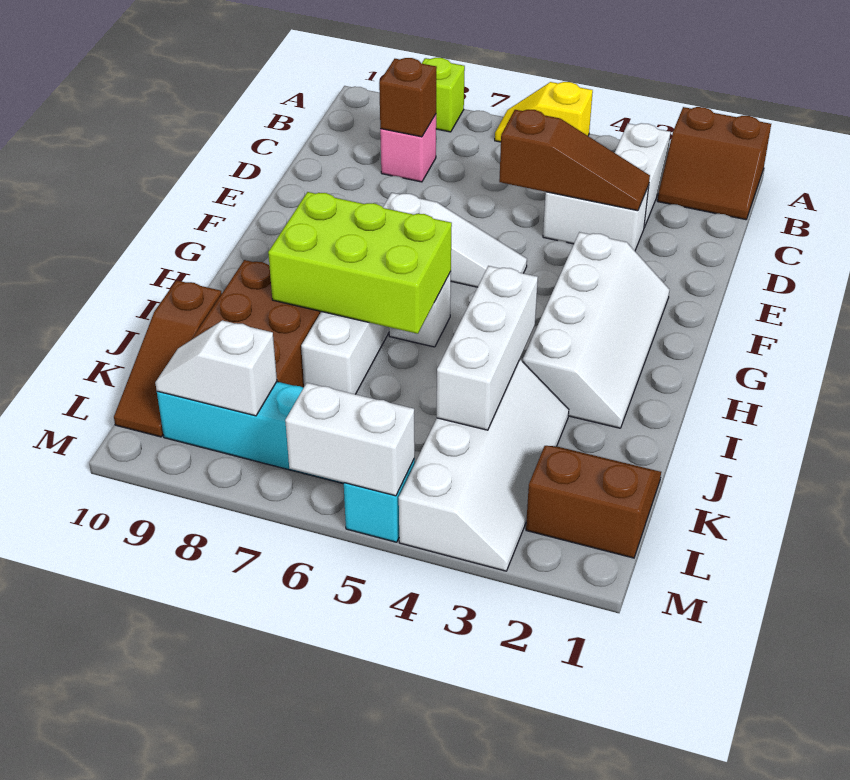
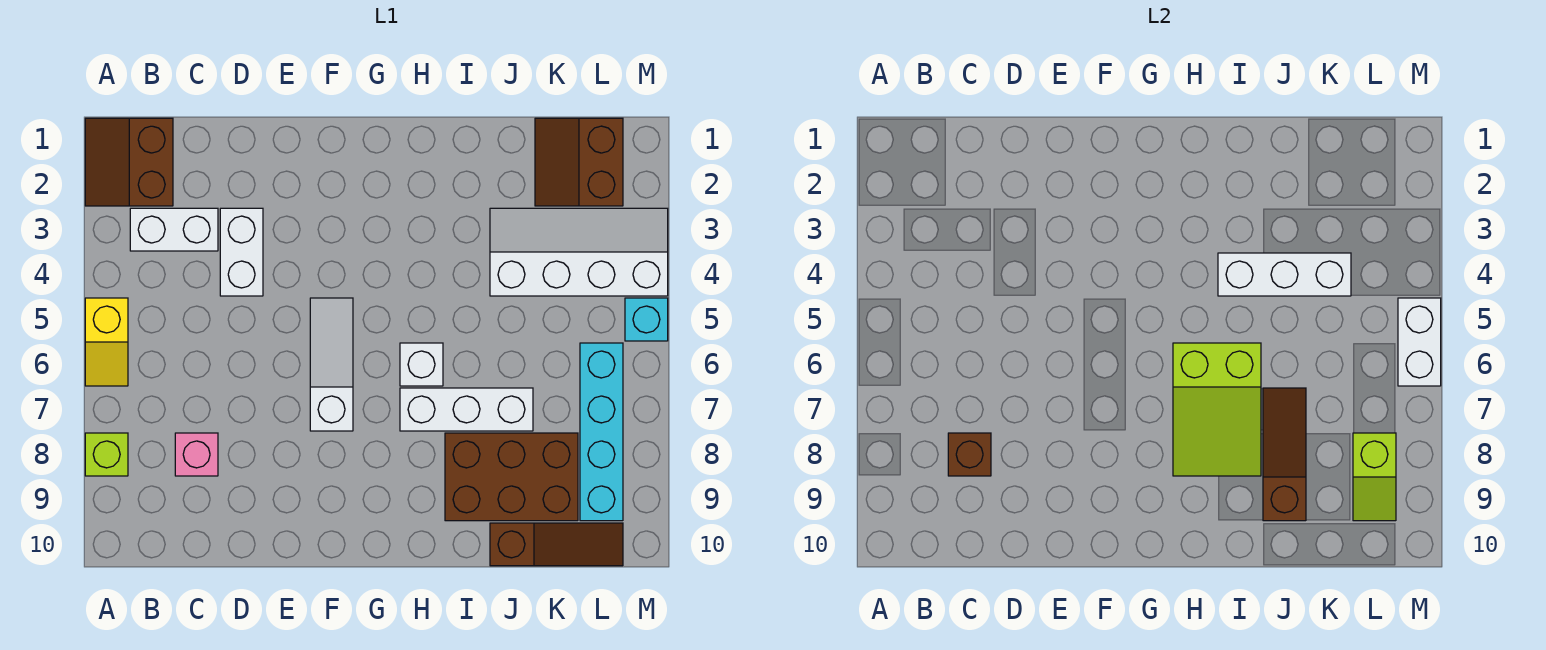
brown slope A1:B2 level 1 top A -> brown slope A1:B2 level 1 top B
brown slope D3:D5 level 2 top 5 -> brown slope J7:J9 level 2 top 9
white slope F2:I3 level 1 top 3 -> none
lime brick H6:I8 level 2 -> lime slope H6:I8 level 2 top 6
white slope L8:L9 level 2 top 8 -> lime slope L8:L9 level 2 top 8

